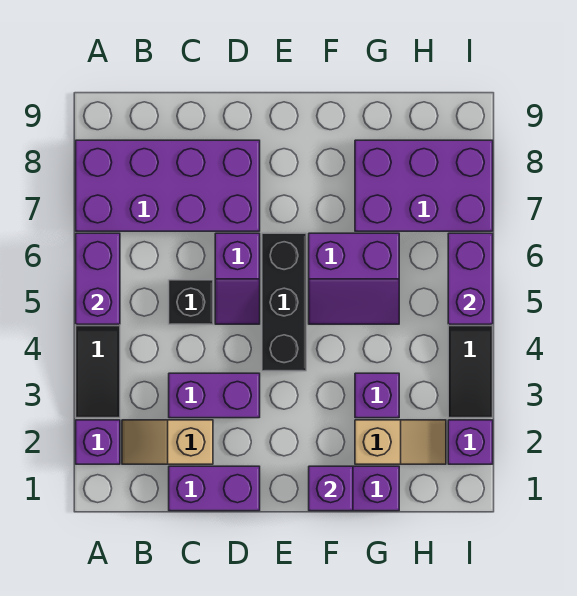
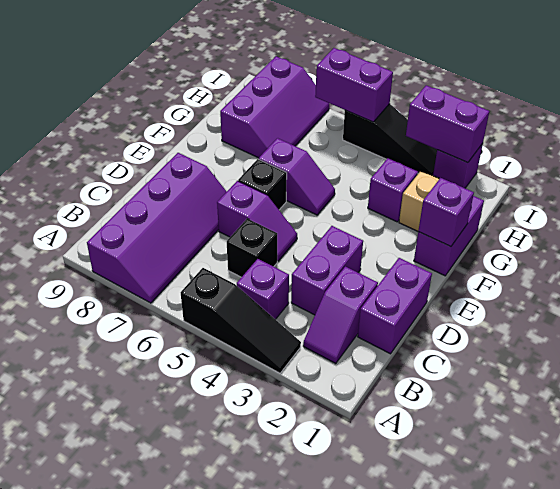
purple brick A2 level 1 -> purple brick B4 level 1
purple brick A5:A6 level 2 -> purple brick I2:I3 level 2
purple brick A7:D8 level 1 -> purple slope A7:D8 level 1 top 8
tan slope B2:C2 level 1 top C -> purple slope B2:C2 level 1 top C
black brick E4:E6 level 1 -> black brick E6 level 1
purple slope F5:G6 level 1 top 6 -> purple slope F5:F6 level 1 top 6
purple brick G7:I8 level 1 -> purple slope G7:I8 level 1 top 8

